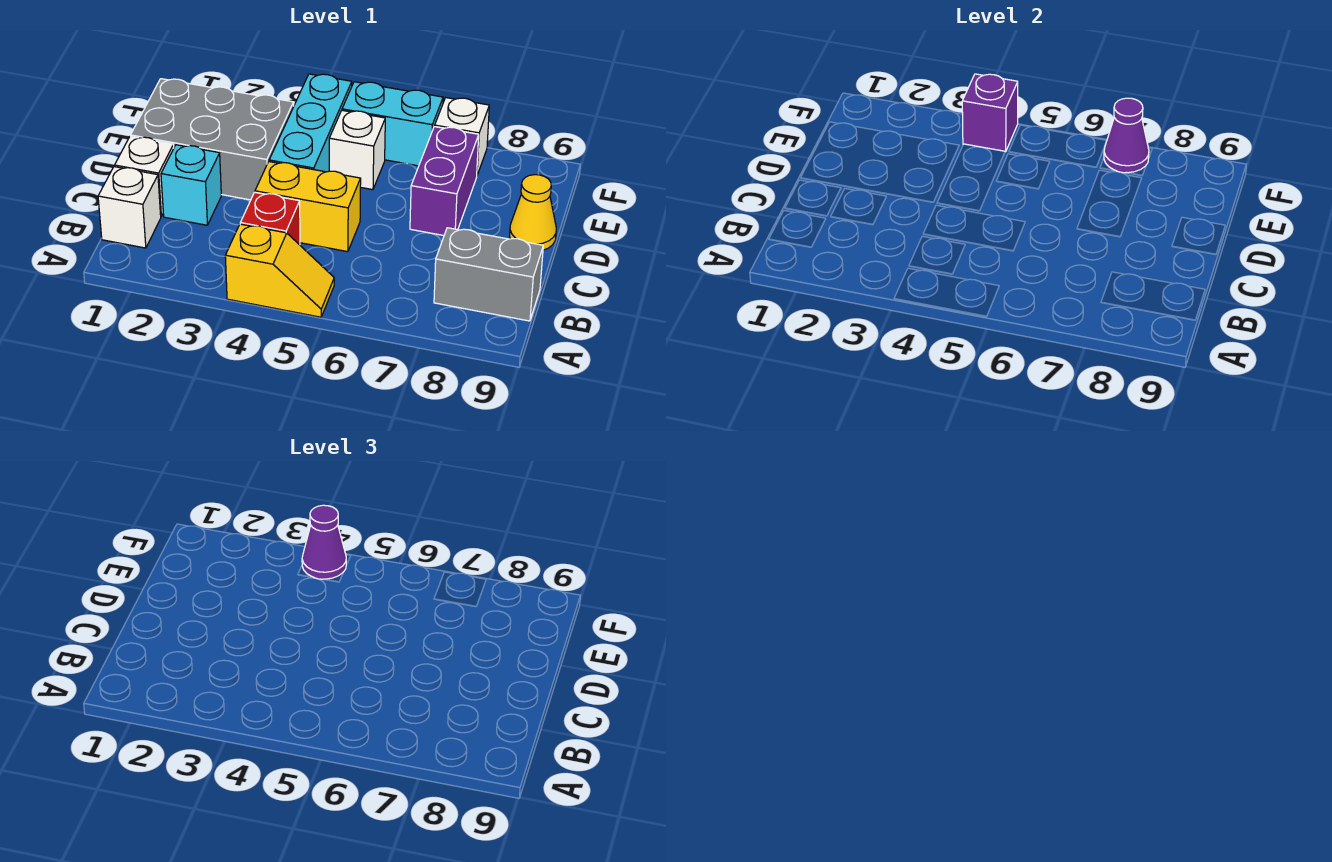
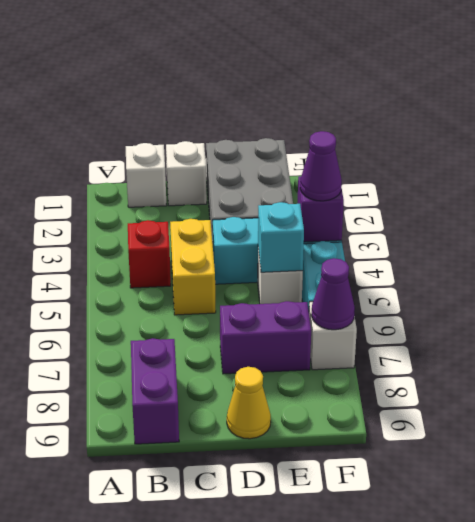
yellow slope A4:A5 level 1 top 4 -> none
grey brick B8:B9 level 1 -> purple brick B8:B9 level 1
cyan brick C2 level 1 -> cyan brick E5 level 2

